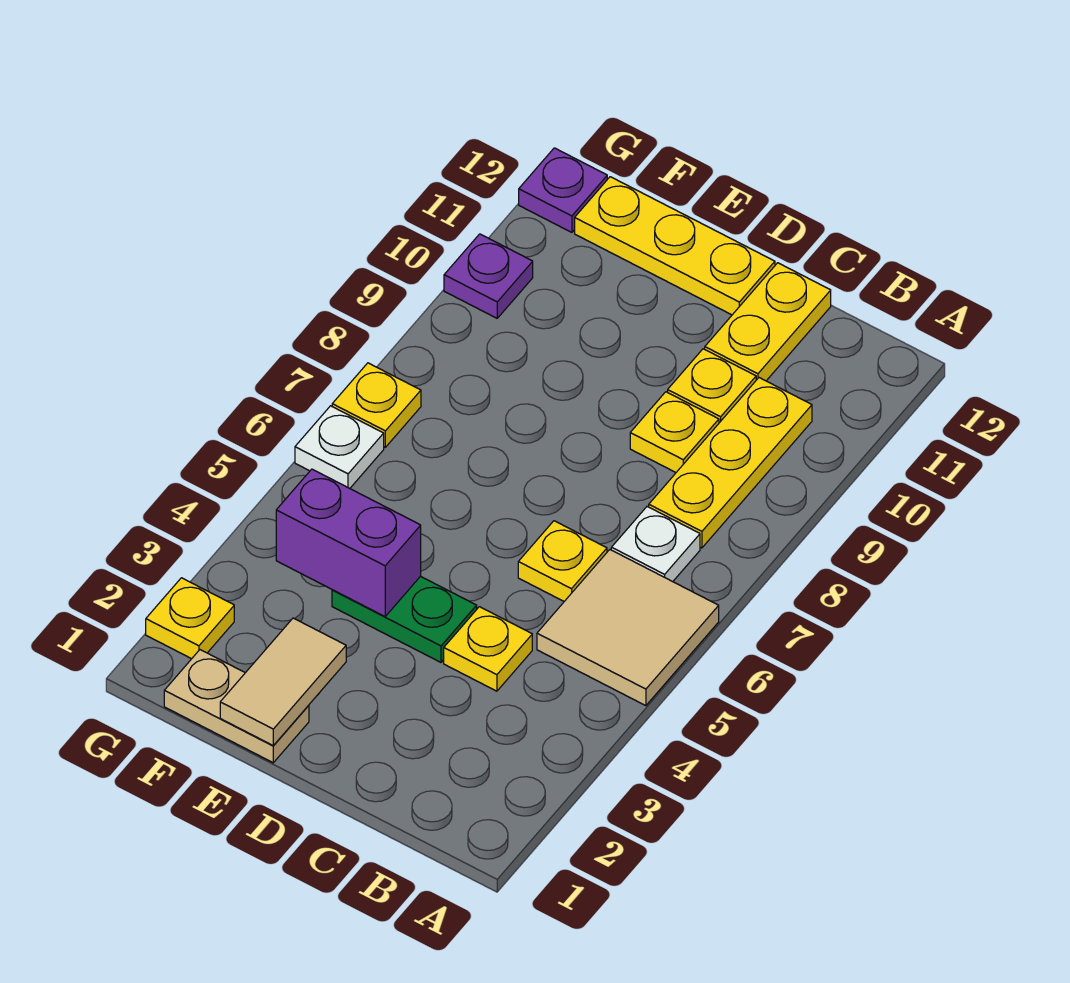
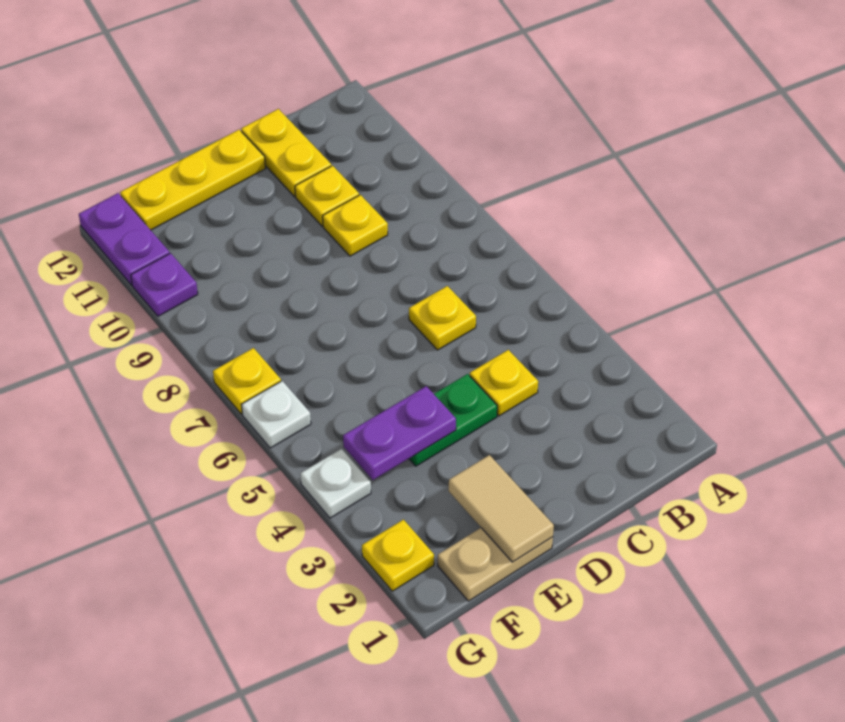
tan tile A5:B6 level 1 -> none
white plate B7 level 1 -> white plate G4 level 1
yellow plate B8:B10 level 1 -> none
purple brick E4:F4 level 2 -> purple plate E4:F4 level 2
purple plate G12 level 1 -> purple plate G11:G12 level 1

